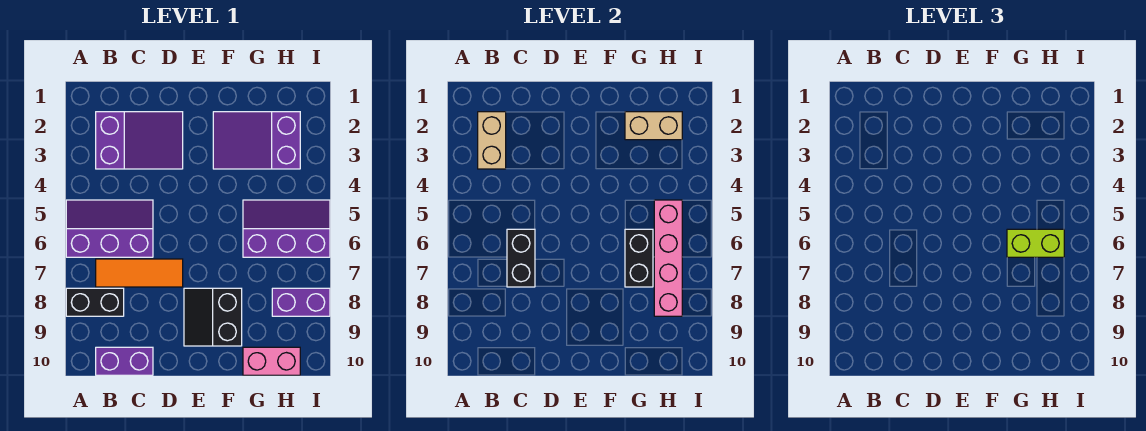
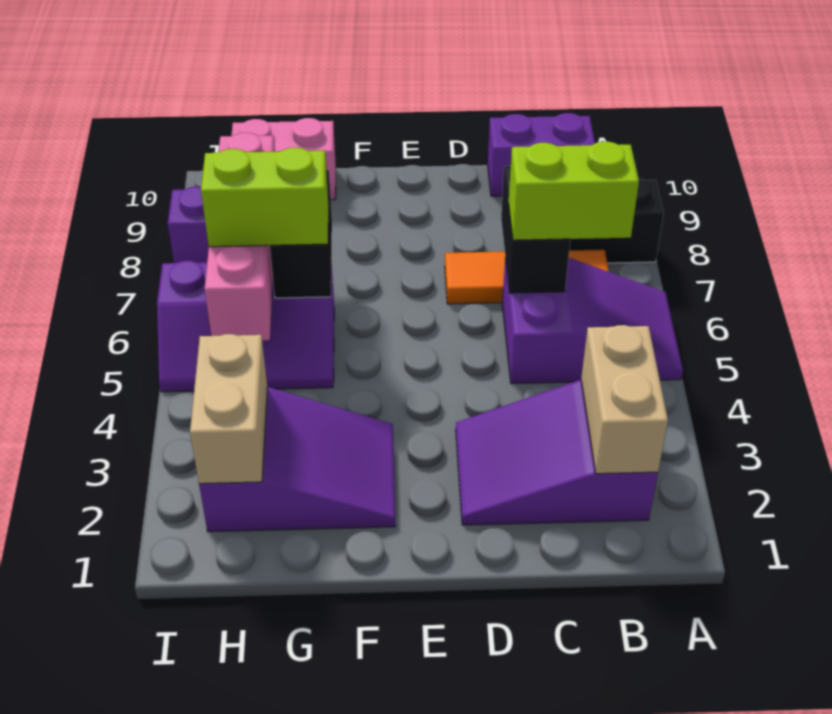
purple slope A5:C6 level 1 top 6 -> purple slope A5:C6 level 1 top C
none -> lime brick B6:C6 level 3
black slope E8:F9 level 1 top F -> none
tan brick G2:H2 level 2 -> tan brick H2:H3 level 2

